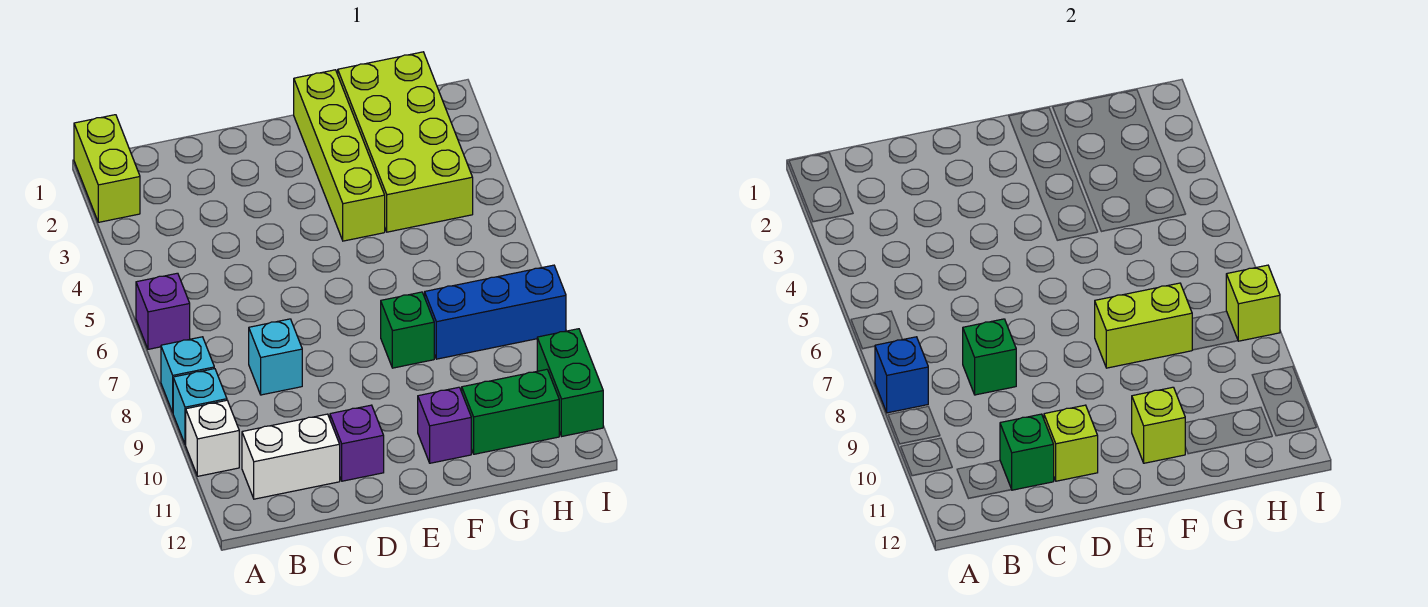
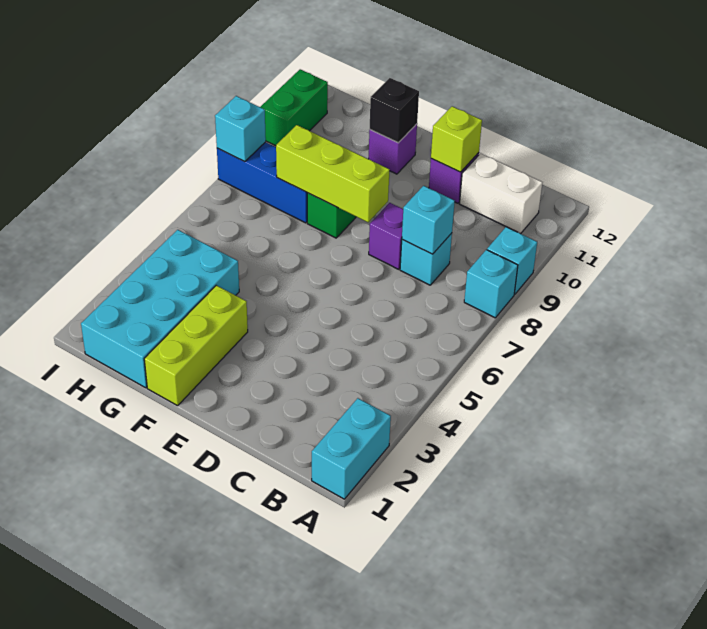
lime brick A1:A2 level 1 -> cyan brick A1:A2 level 1
purple brick A6 level 1 -> purple brick D8 level 1
blue brick A8 level 2 -> none
white brick A10 level 1 -> none
green brick C8 level 2 -> cyan brick C8 level 2
green brick C11 level 2 -> none
lime brick F1:F4 level 1 -> lime brick F1:F3 level 1
lime brick F8:G8 level 2 -> lime brick E8:G8 level 2
lime brick F11 level 2 -> black brick F11 level 2
lime brick G1:H4 level 1 -> cyan brick G1:H4 level 1
green brick G11:H11 level 1 -> none
lime brick I8 level 2 -> cyan brick I8 level 2

